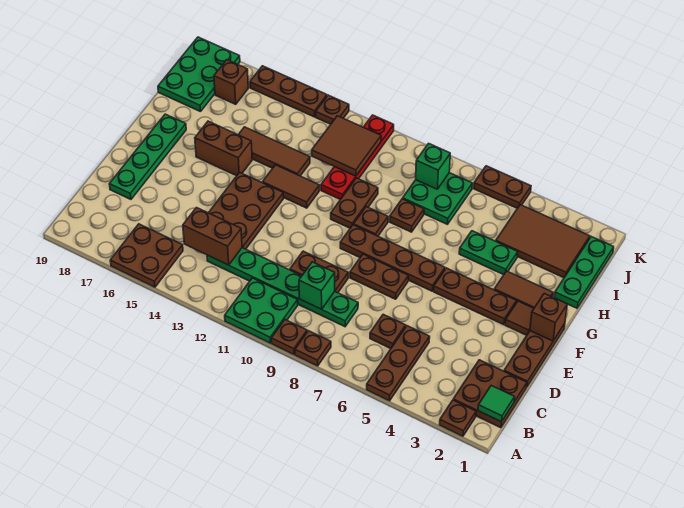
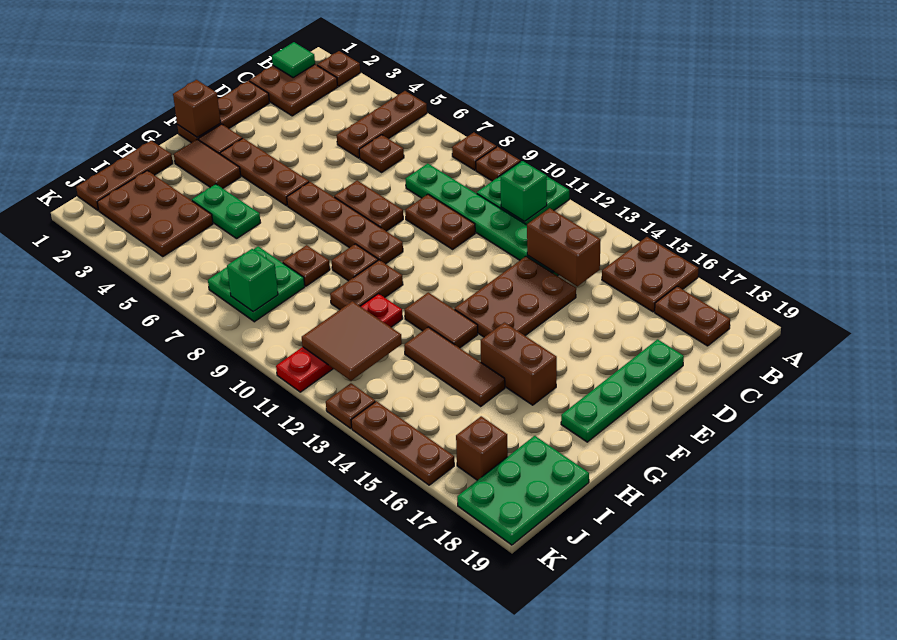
green brick C9 level 2 -> green brick B11 level 2
green plate H1:J1 level 1 -> brown plate H1:J1 level 1
brown tile I2:J4 level 1 -> brown plate I2:J4 level 1
brown plate K5:K6 level 1 -> brown plate B17:B18 level 1

